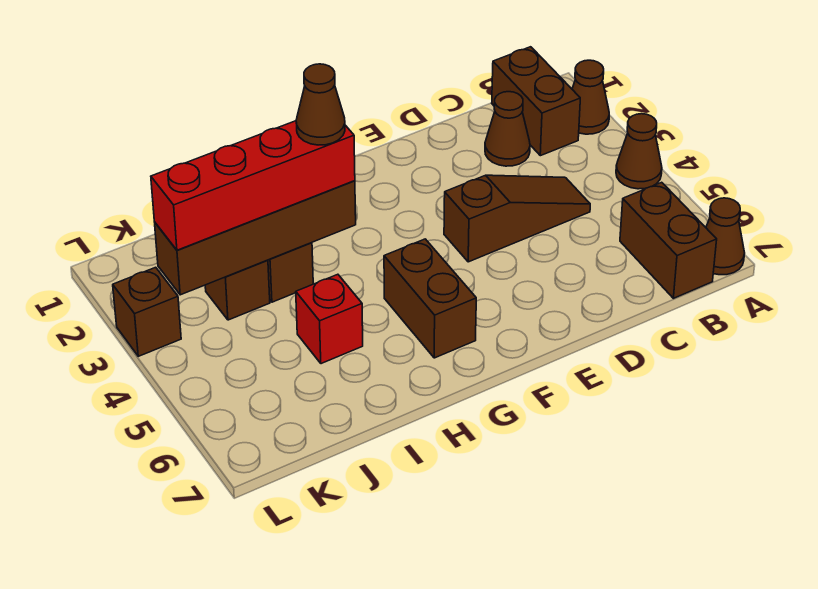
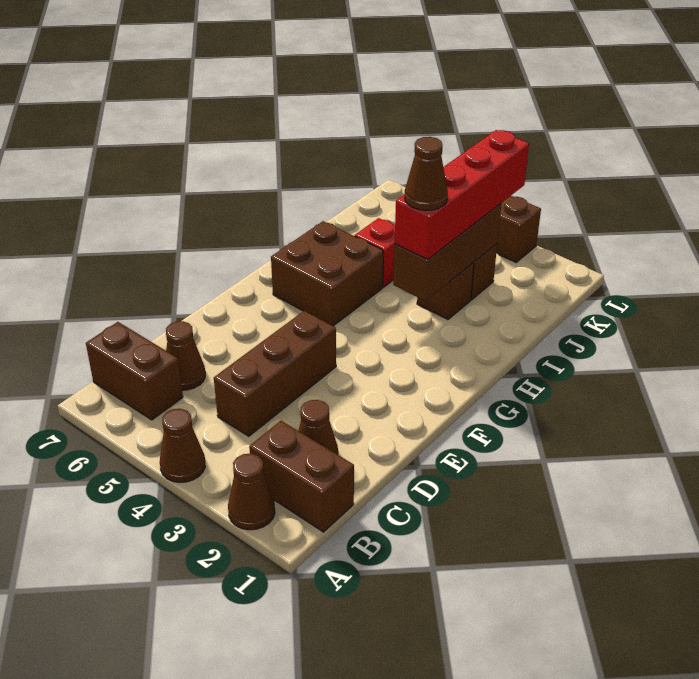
brown cone A7 level 1 -> brown cone C6 level 1
brown slope C4:E4 level 1 top E -> brown brick C4:E4 level 1
brown brick G5:G6 level 1 -> brown brick G5:H6 level 1
brown brick H3:K3 level 2 -> brown brick H3:J3 level 2

